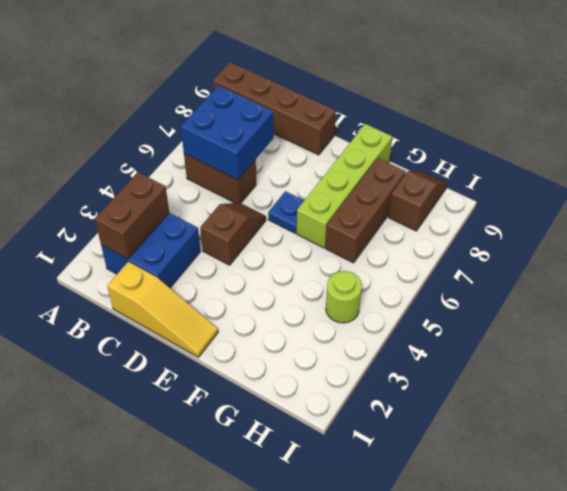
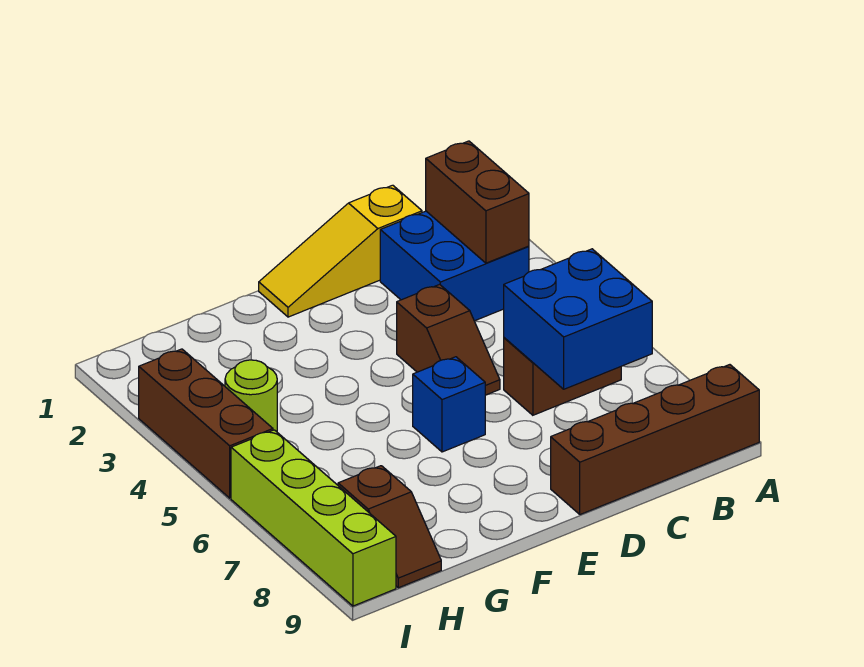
blue plate E6 level 1 -> blue brick E6 level 1
lime brick F6:F9 level 1 -> lime brick I6:I9 level 1
brown brick G6:G8 level 1 -> brown brick I3:I5 level 1

